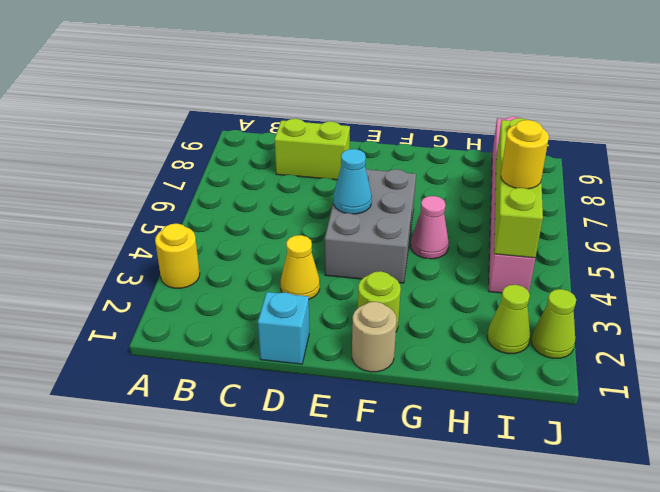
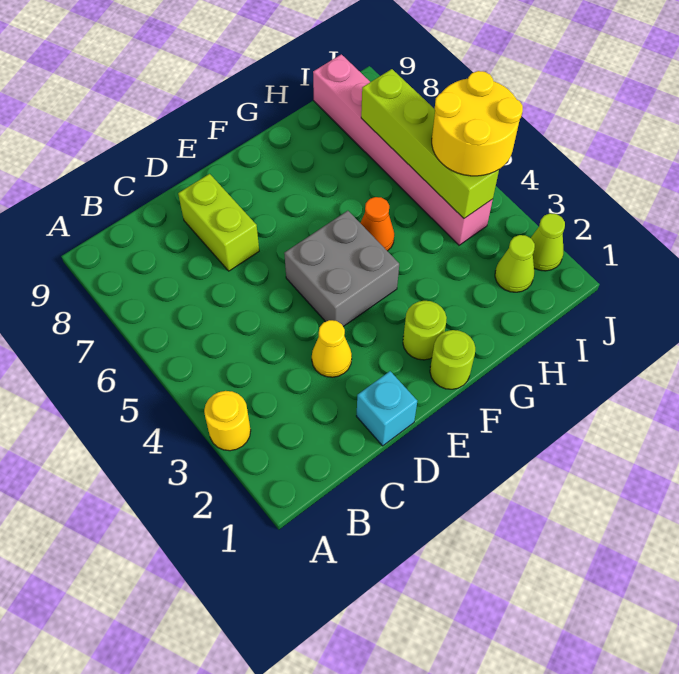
lime brick C8:D8 level 1 -> lime brick D7:D8 level 1
grey brick E4:F6 level 1 -> grey brick E4:F5 level 1
cyan cone E5 level 2 -> none
tan round brick F1 level 1 -> lime round brick F1 level 1
pink cone G5 level 1 -> orange cone G5 level 1
yellow round brick I5 level 3 -> yellow round brick I4:J5 level 3

